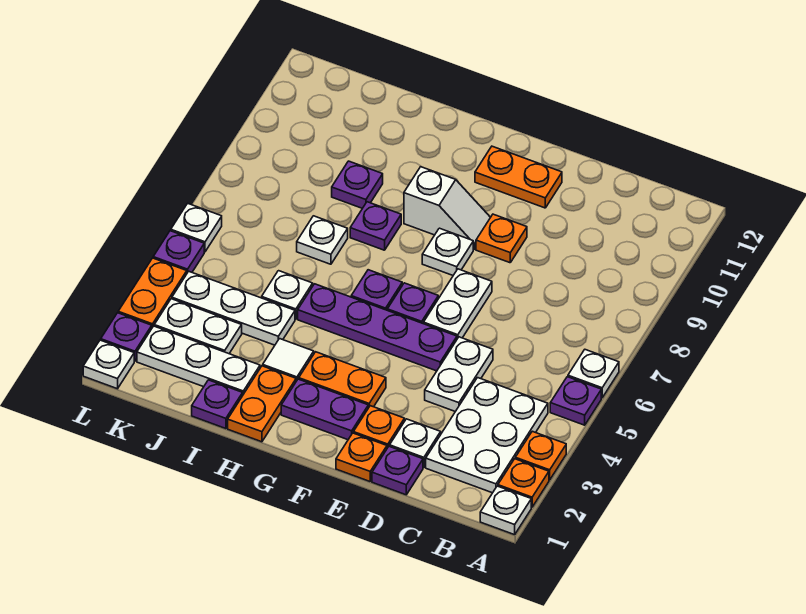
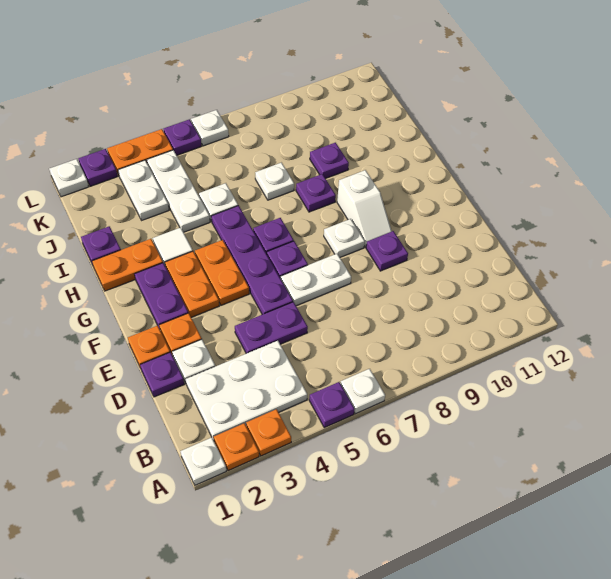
white plate D4:D5 level 1 -> purple plate D4:D5 level 1
orange plate E9 level 1 -> purple plate E9 level 1
orange plate E11:F11 level 1 -> orange plate F4:G4 level 1
white plate I2:K2 level 1 -> none

